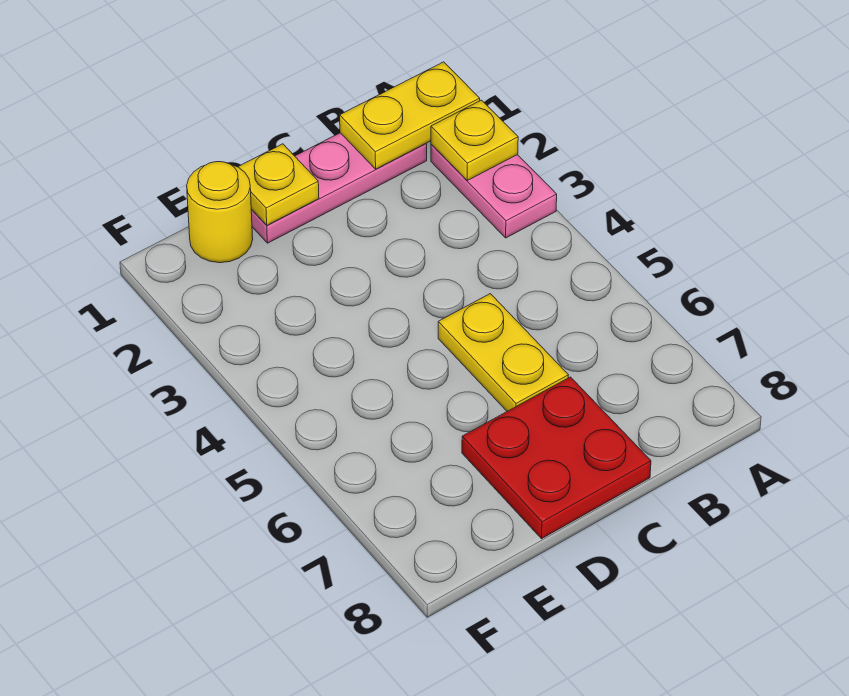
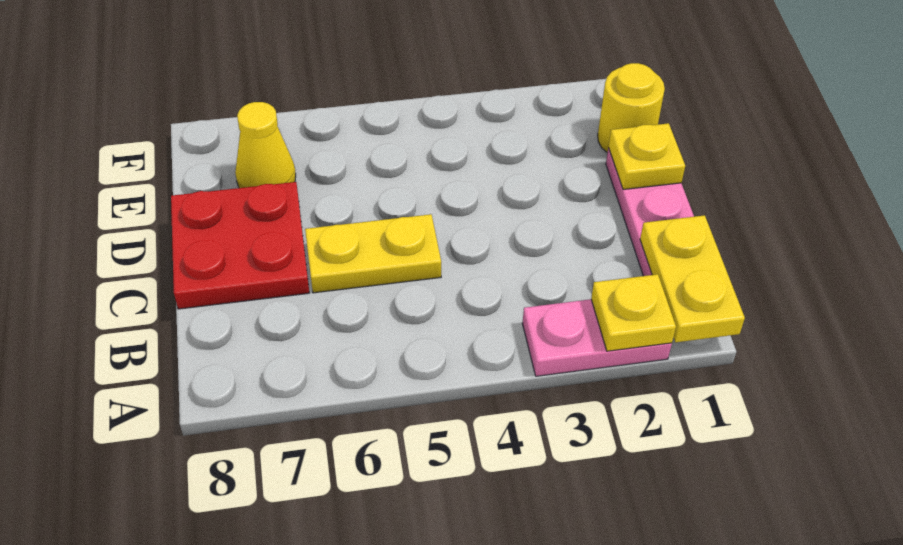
none -> yellow cone E7 level 1

